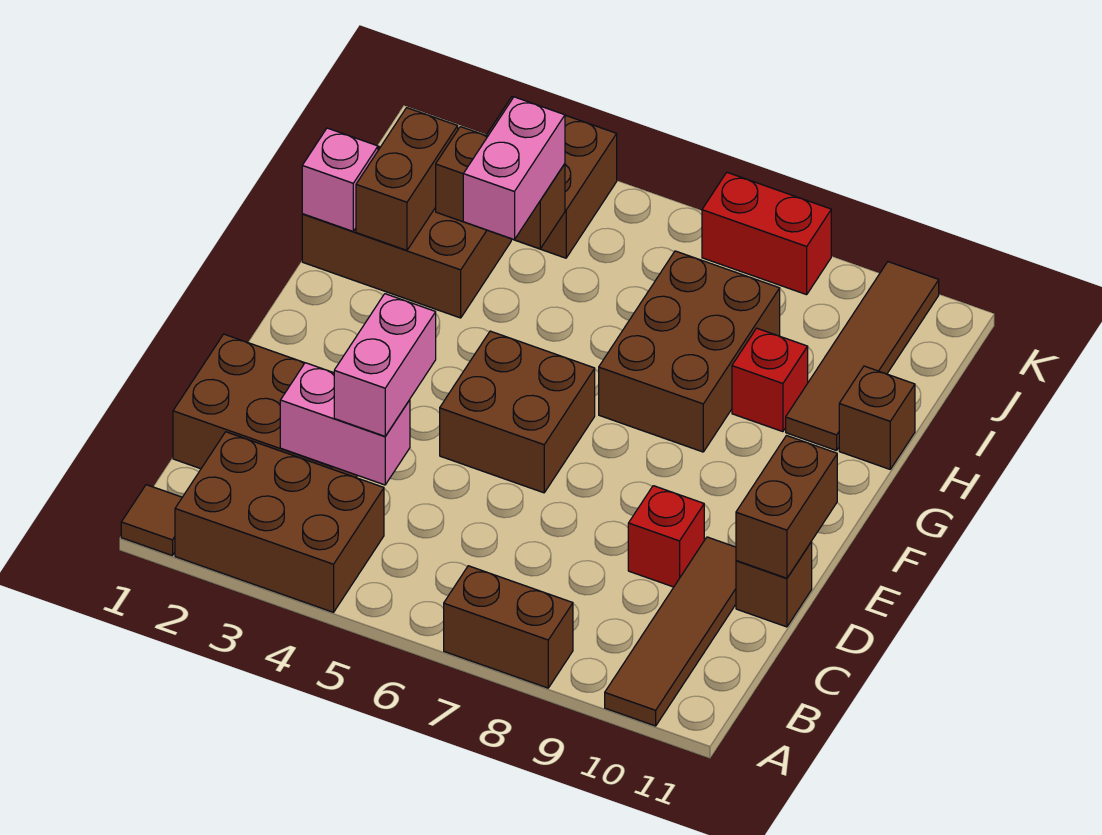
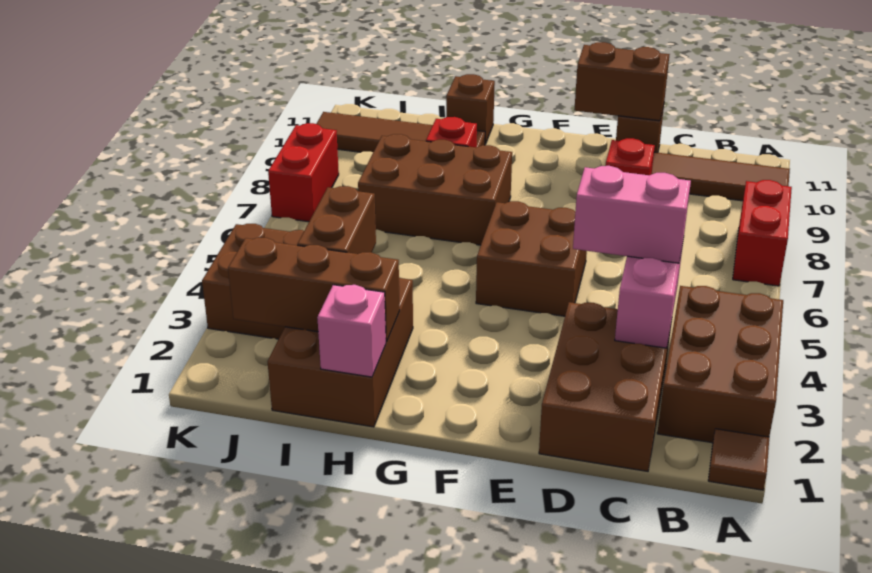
brown brick A7:A8 level 1 -> red brick A7:A8 level 1
brown brick H2:I2 level 2 -> brown brick H2:J2 level 2
pink brick H4:I4 level 3 -> none

